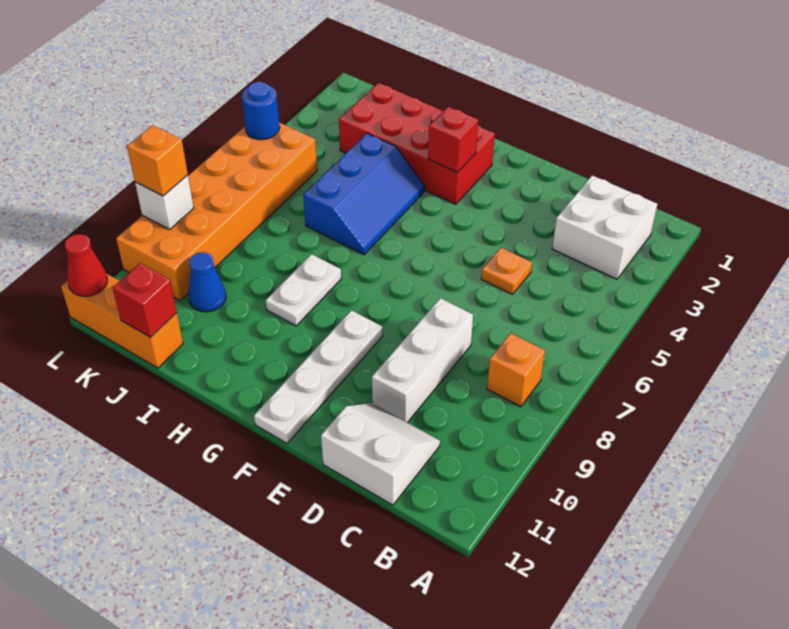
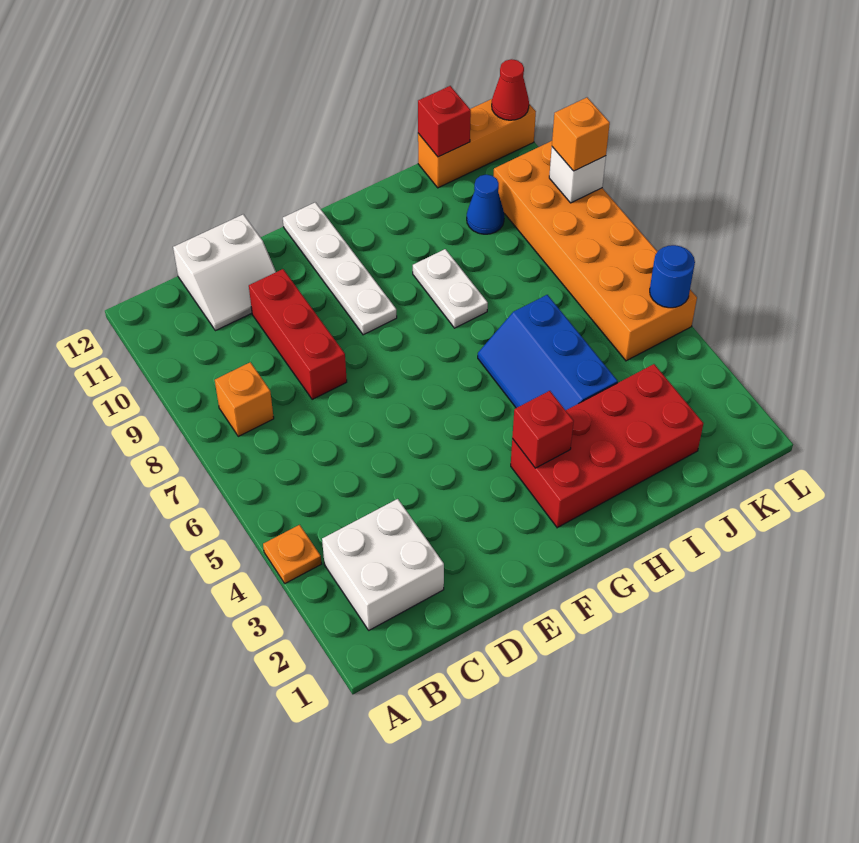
orange plate D5 level 1 -> orange plate A4 level 1
white brick D8:D10 level 1 -> red brick D8:D10 level 1

